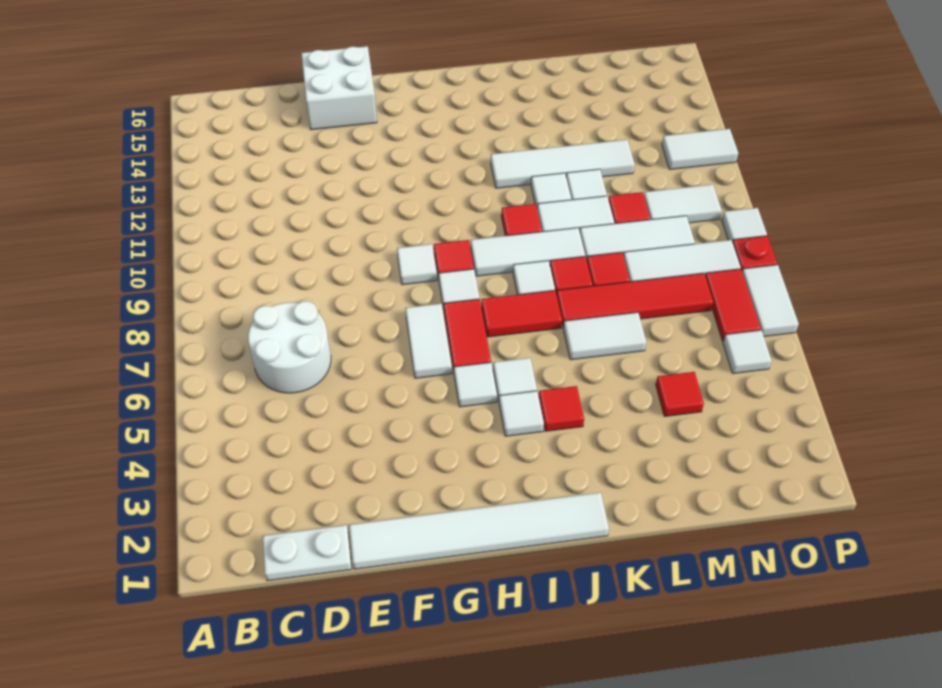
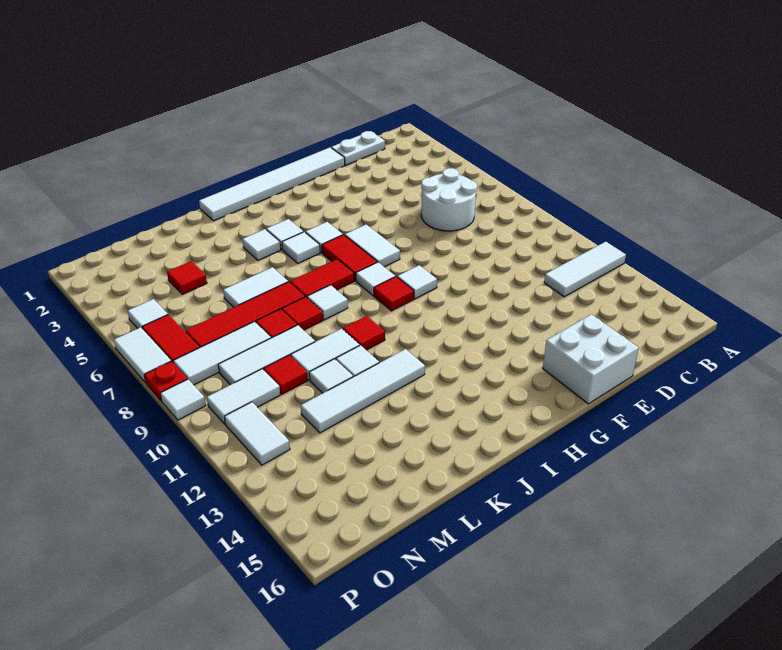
white tile I9:K9 level 1 -> white tile A12:C12 level 1
red tile J4 level 1 -> white tile J4 level 1
white tile O12:P12 level 1 -> white tile O11:O12 level 1

